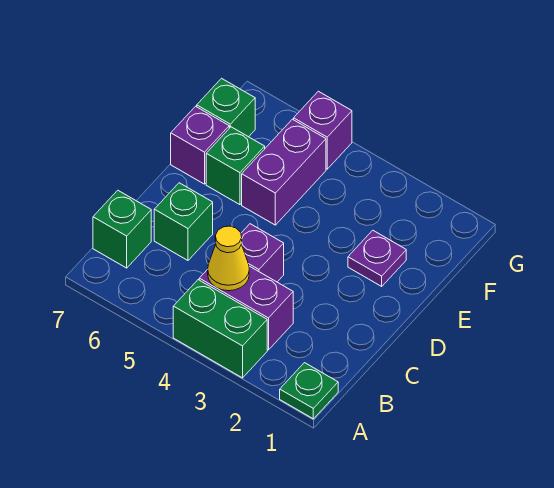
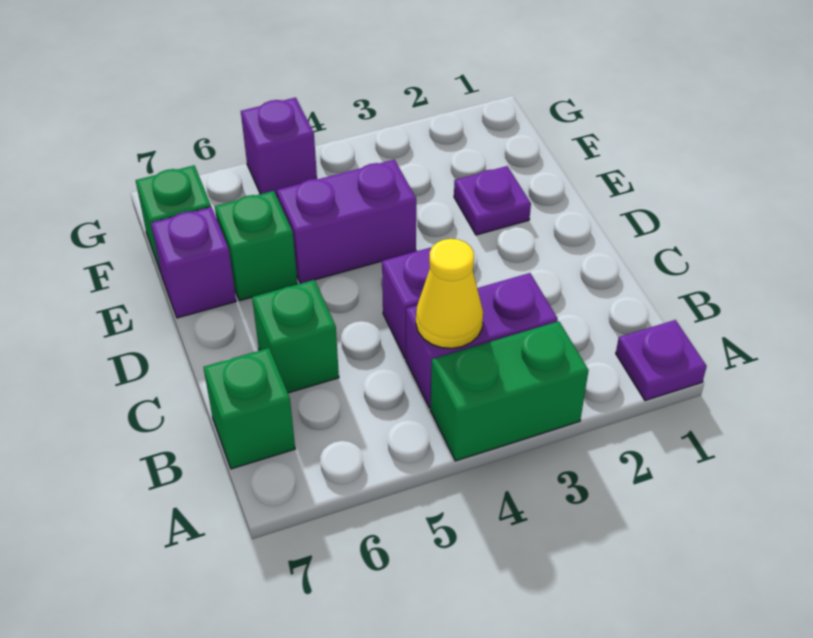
green plate A1 level 1 -> purple plate A1 level 1
purple brick E5:F5 level 1 -> purple brick E4:E5 level 1

